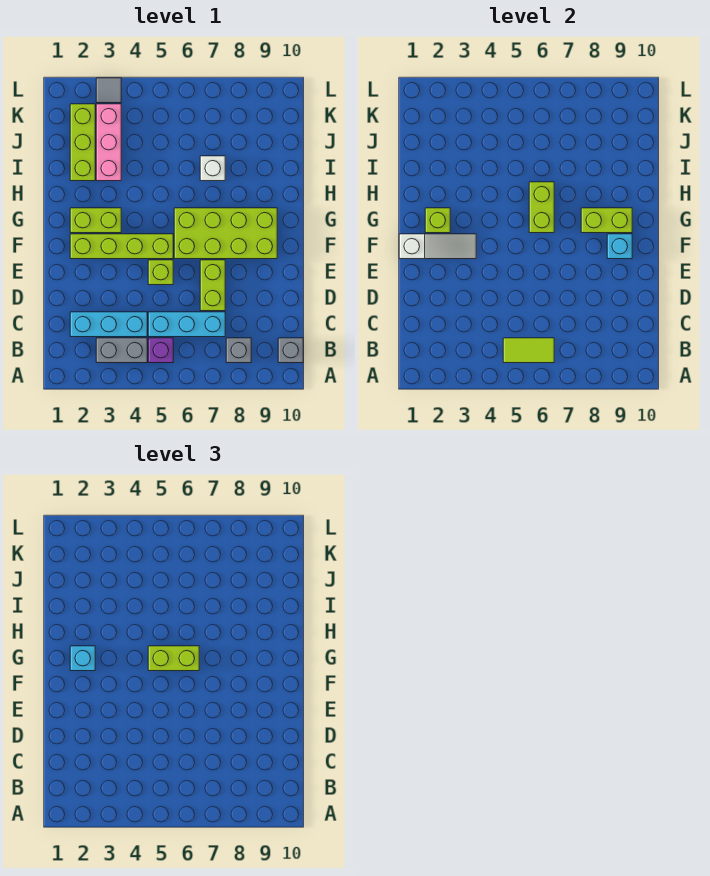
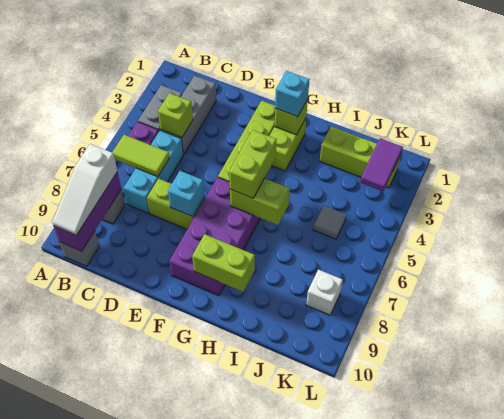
lime tile B5:B6 level 2 -> lime tile B6:C6 level 2
none -> purple brick B8:B10 level 2
cyan brick C2:C4 level 1 -> grey brick C2:C4 level 1
lime brick E5 level 1 -> lime brick C4 level 2
white slope F1:F3 level 2 top 1 -> white slope B8:B10 level 3 top 8
lime brick F6:G9 level 1 -> purple brick F6:G9 level 1
cyan brick F9 level 2 -> cyan brick E7 level 2
lime brick G8:G9 level 2 -> lime brick G9:H9 level 2
pink brick I3:K3 level 1 -> none
white brick I7 level 1 -> white brick K8 level 1
none -> purple tile K2:K3 level 2
grey tile L3 level 1 -> grey tile J5 level 1

